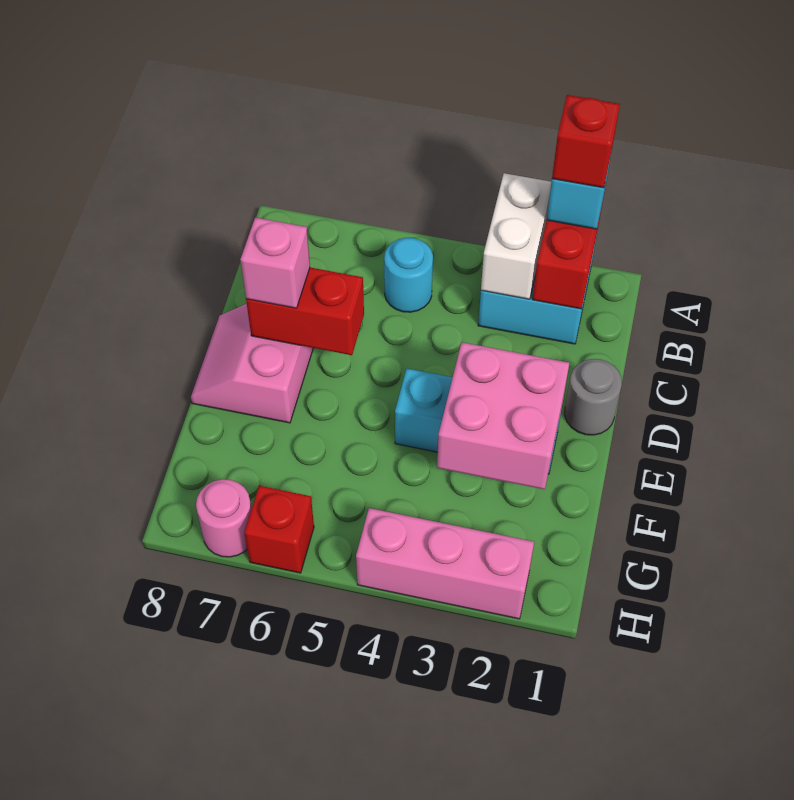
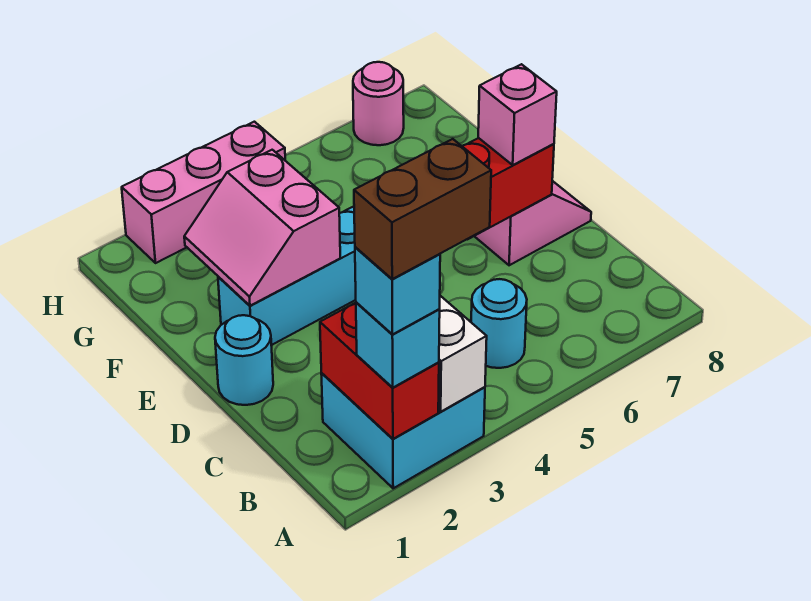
red brick A2 level 4 -> cyan brick A2 level 4
none -> brown brick A2:A3 level 5
grey round brick D1 level 1 -> cyan round brick D1 level 1
pink brick E2:F3 level 2 -> pink slope E2:F3 level 2 top 3
red brick H6 level 1 -> none

